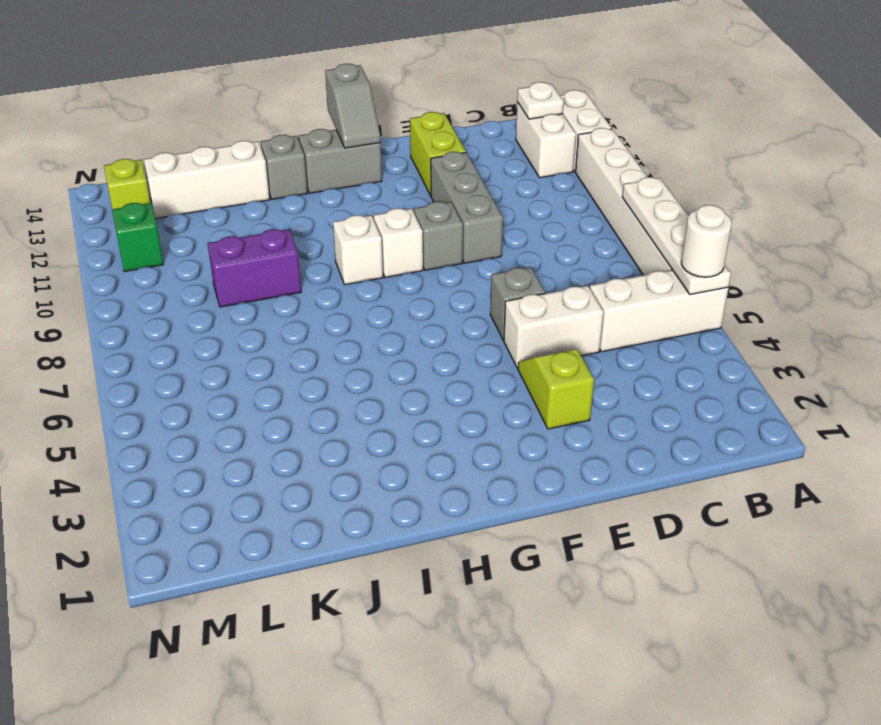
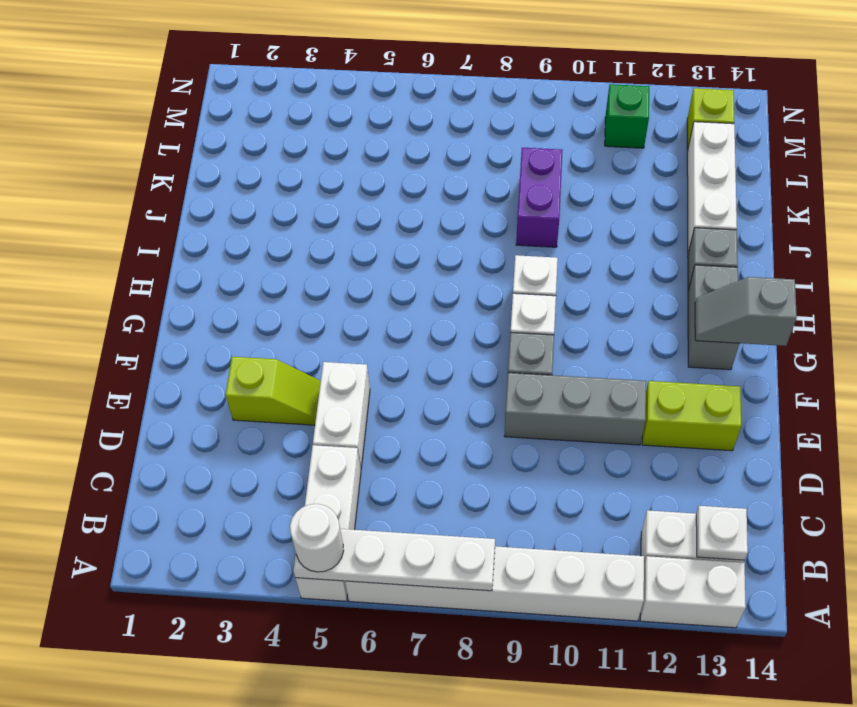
grey brick E6 level 1 -> none

